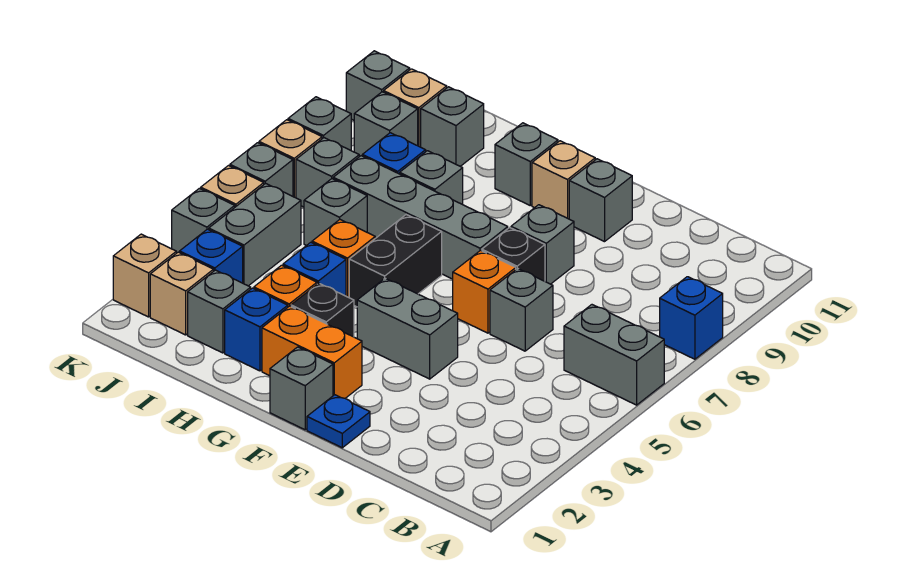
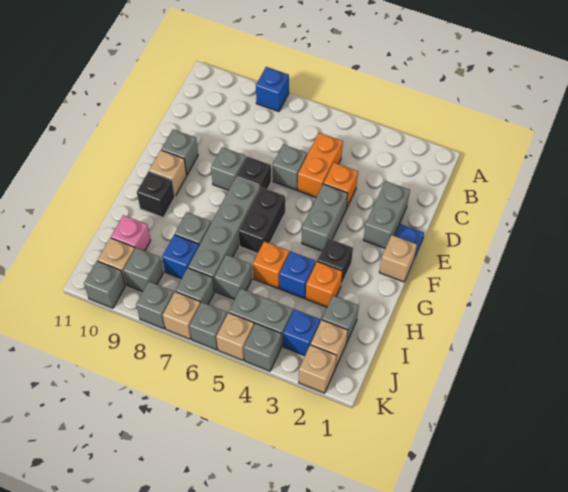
grey brick A6:B6 level 1 -> grey brick D2:E2 level 1
orange brick E6 level 1 -> orange brick D4 level 1
grey brick F1 level 1 -> tan brick F1 level 1
orange brick F2:G2 level 1 -> orange brick C5:D5 level 1
black brick G5:G6 level 1 -> black brick F6:G6 level 1
grey brick G10 level 1 -> black brick G10 level 1
blue brick H2 level 1 -> none
grey brick I10 level 1 -> pink brick I10 level 1

